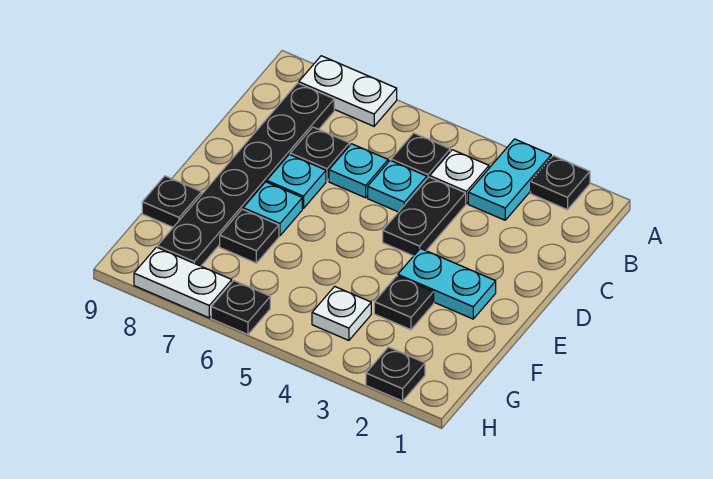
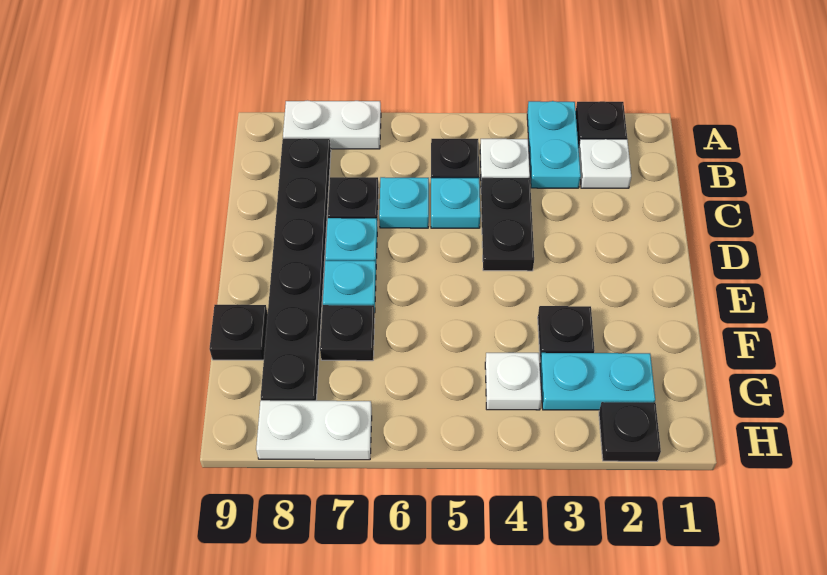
none -> white plate B2 level 1
cyan plate E2:E3 level 1 -> cyan plate G2:G3 level 1
black plate H6 level 1 -> none

